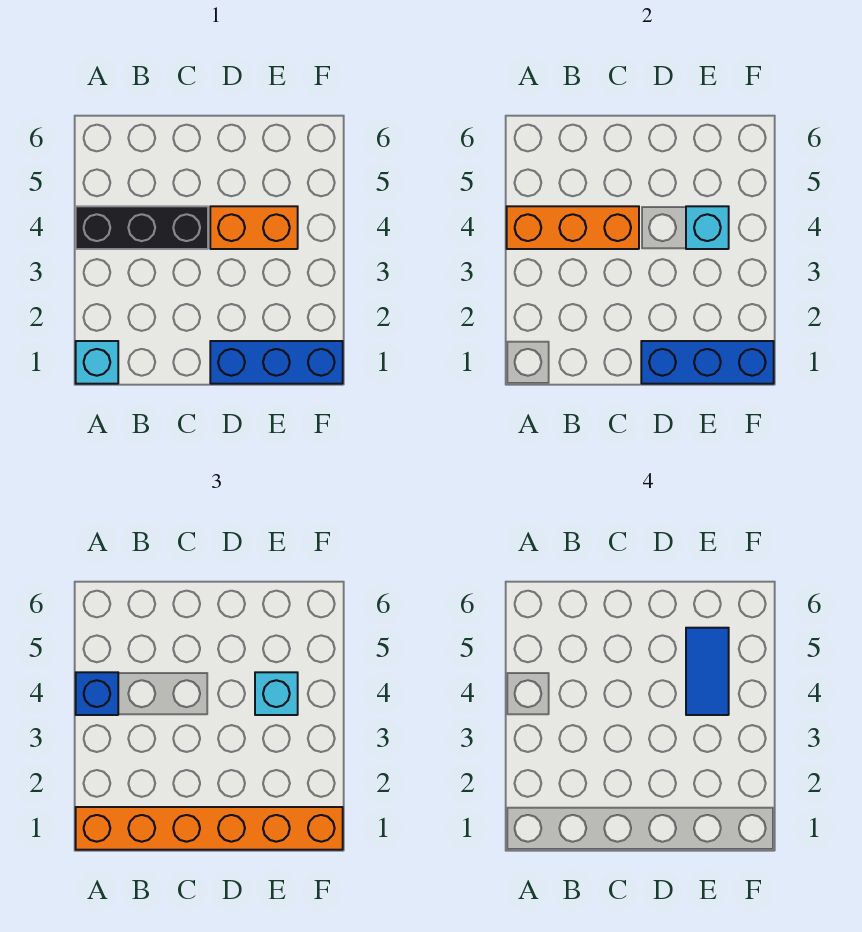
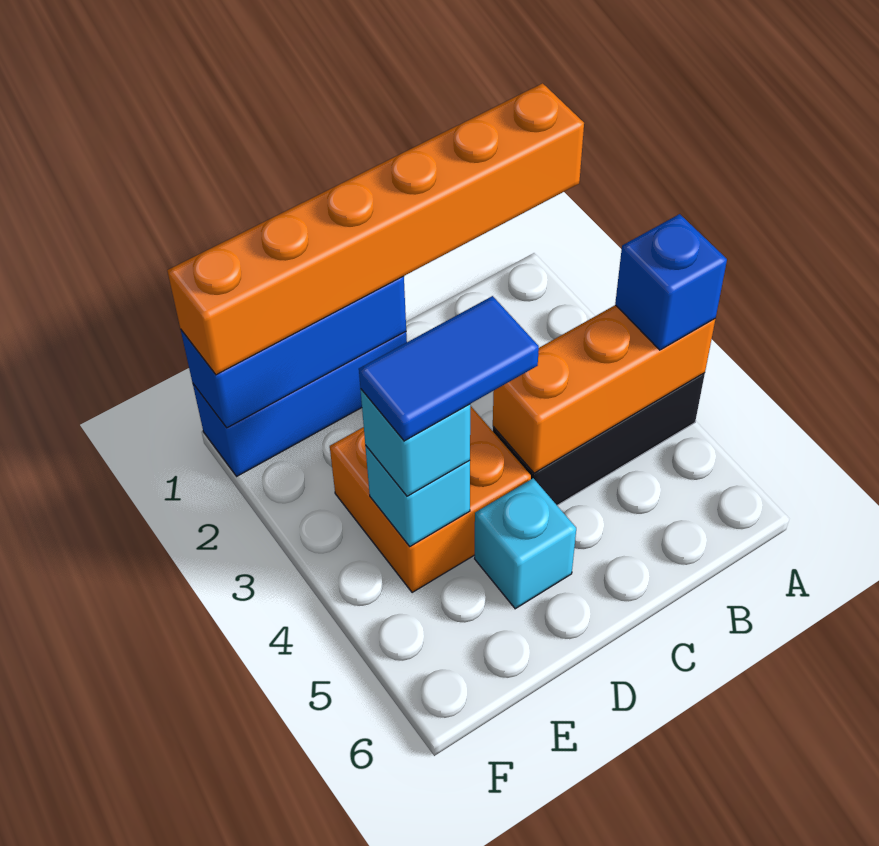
cyan brick A1 level 1 -> cyan brick D5 level 1
orange brick D4:E4 level 1 -> orange brick D3:E4 level 1
blue tile E4:E5 level 4 -> blue tile D4:E4 level 4

